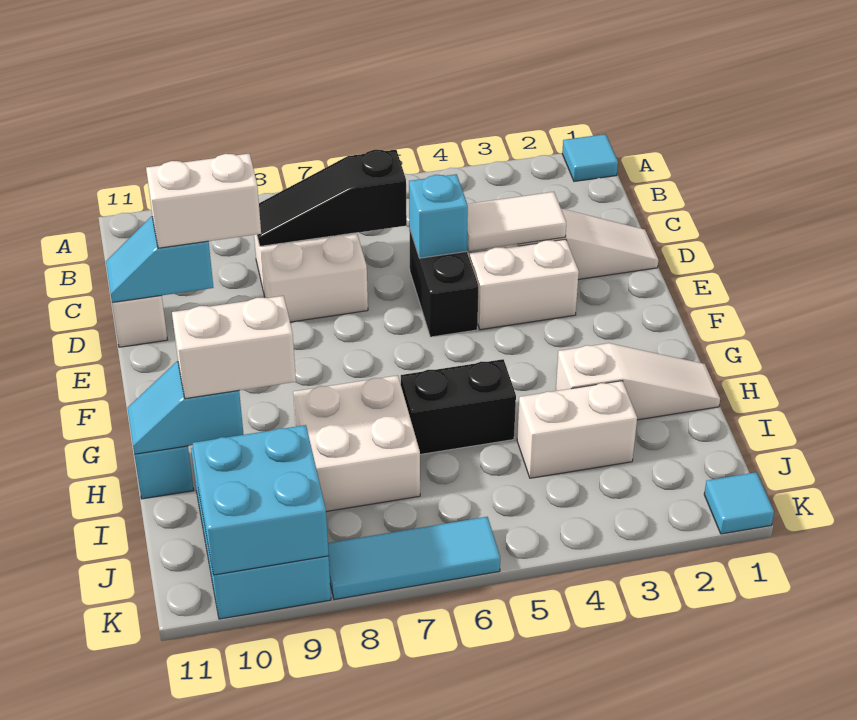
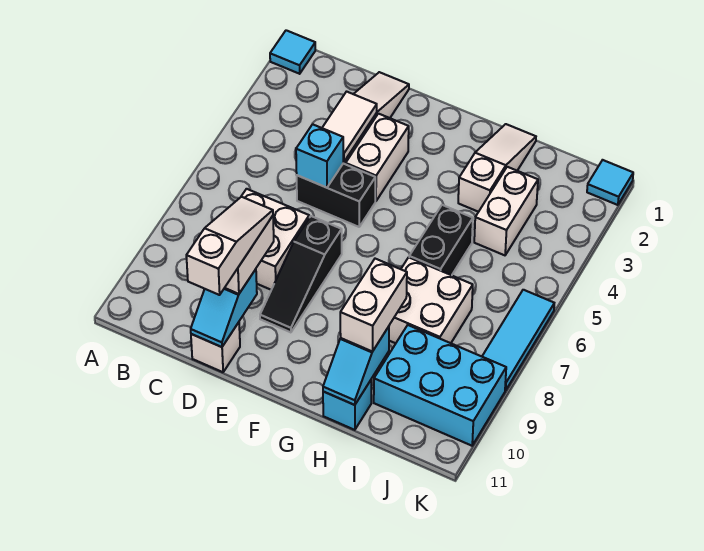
black slope C6:C8 level 2 top 6 -> black slope E7:E9 level 1 top 7
none -> white slope D9:D11 level 4 top 11
cyan brick J9:K10 level 2 -> none

